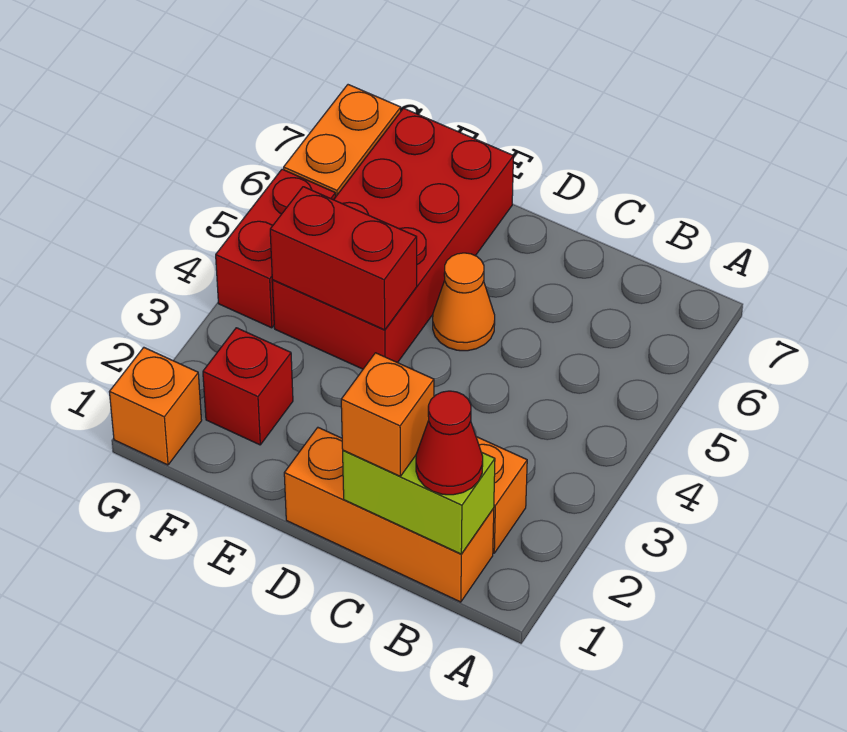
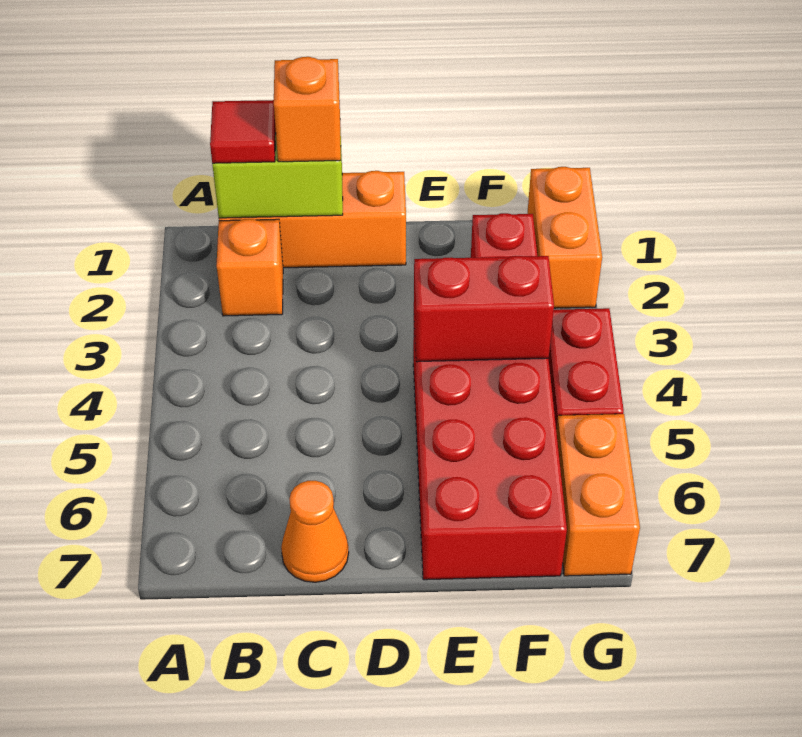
red cone B1 level 3 -> red tile B1 level 3
orange cone D5 level 1 -> orange cone C7 level 1
orange brick G1 level 1 -> orange brick G1:G2 level 1

